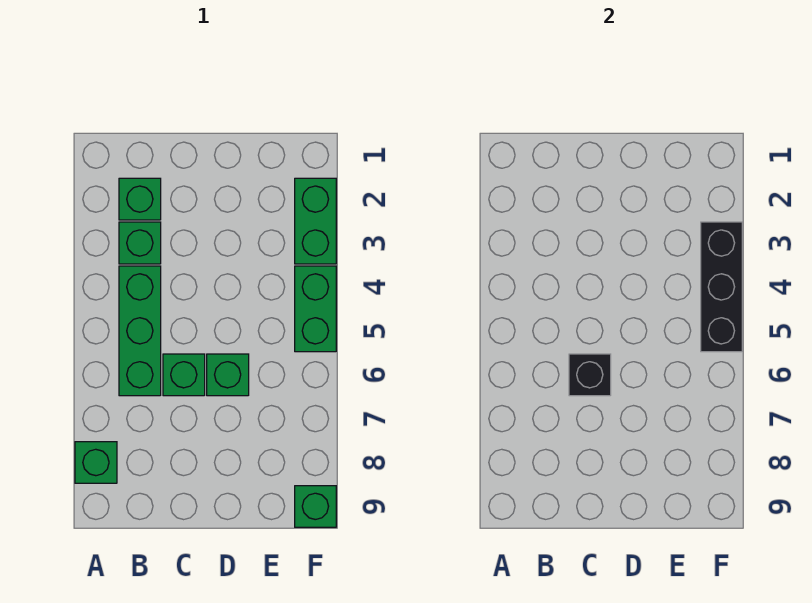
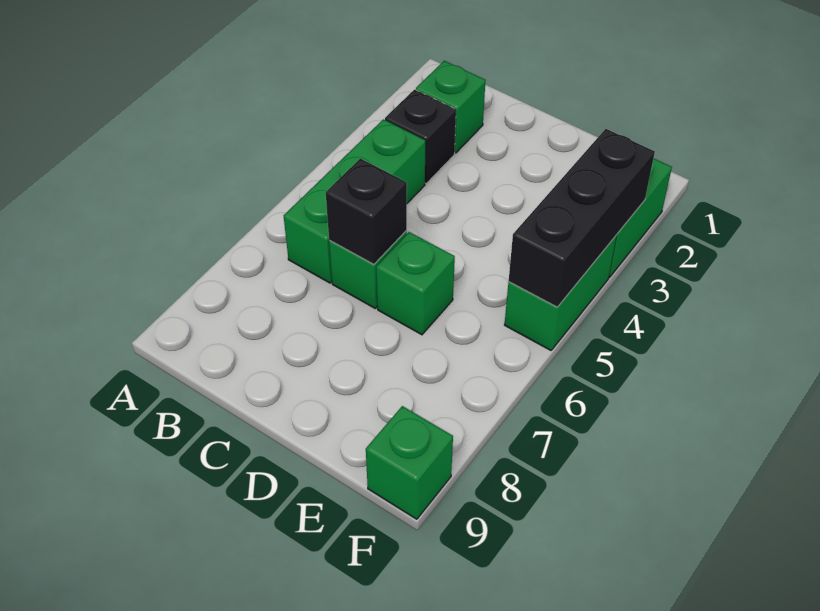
green brick A8 level 1 -> none
green brick B3 level 1 -> black brick B3 level 1

